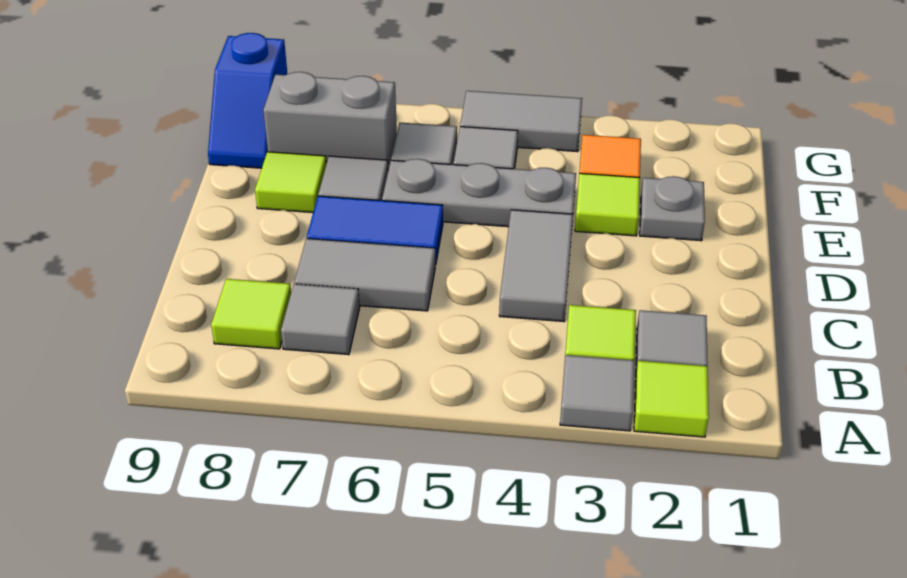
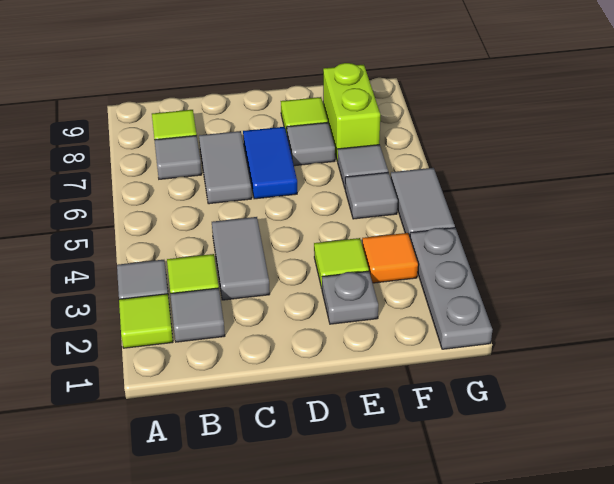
grey tile C4:D4 level 1 -> grey tile C3:C4 level 1
grey plate E4:E6 level 1 -> grey plate G1:G3 level 1
grey brick F7:F8 level 1 -> lime brick F7:F8 level 1
blue slope F9:G9 level 1 top G -> none

